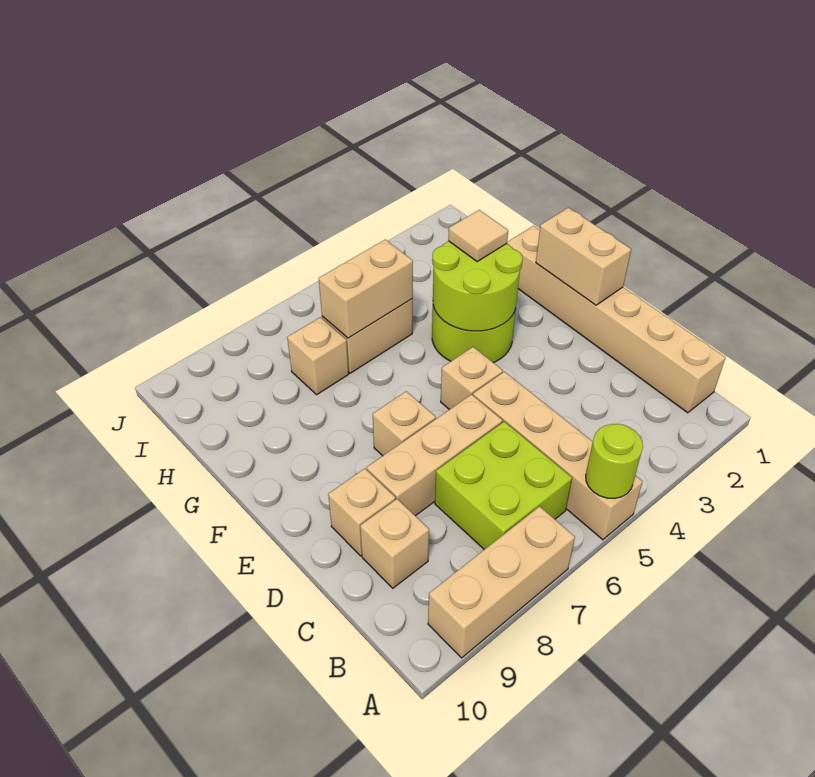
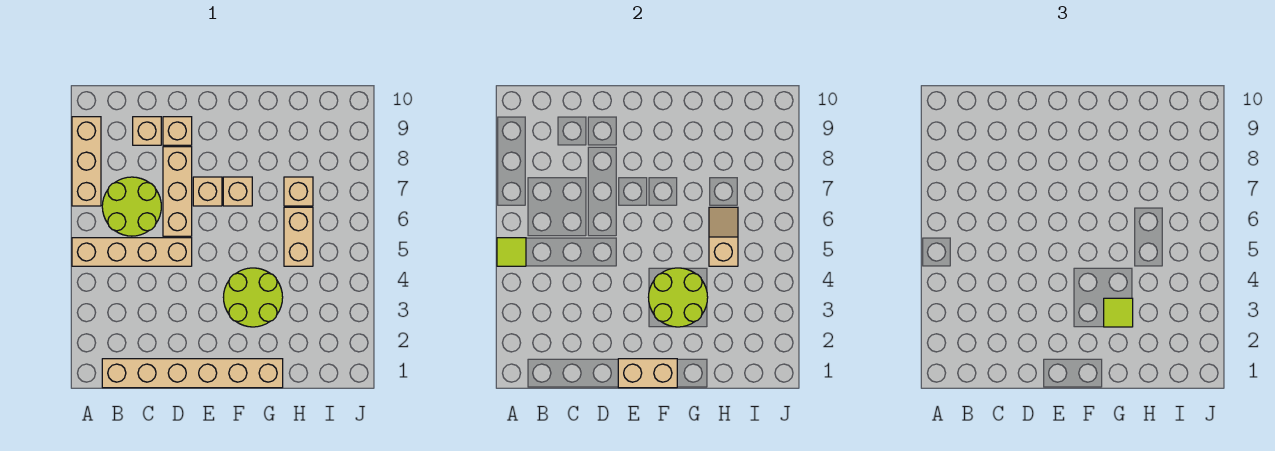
lime round brick A5 level 2 -> lime tile A5 level 2
lime brick B6:C7 level 1 -> lime round brick B6:C7 level 1
tan brick E5 level 1 -> tan brick F7 level 1
tan tile G3 level 3 -> lime tile G3 level 3
tan brick H5:H6 level 2 -> tan slope H5:H6 level 2 top 5

